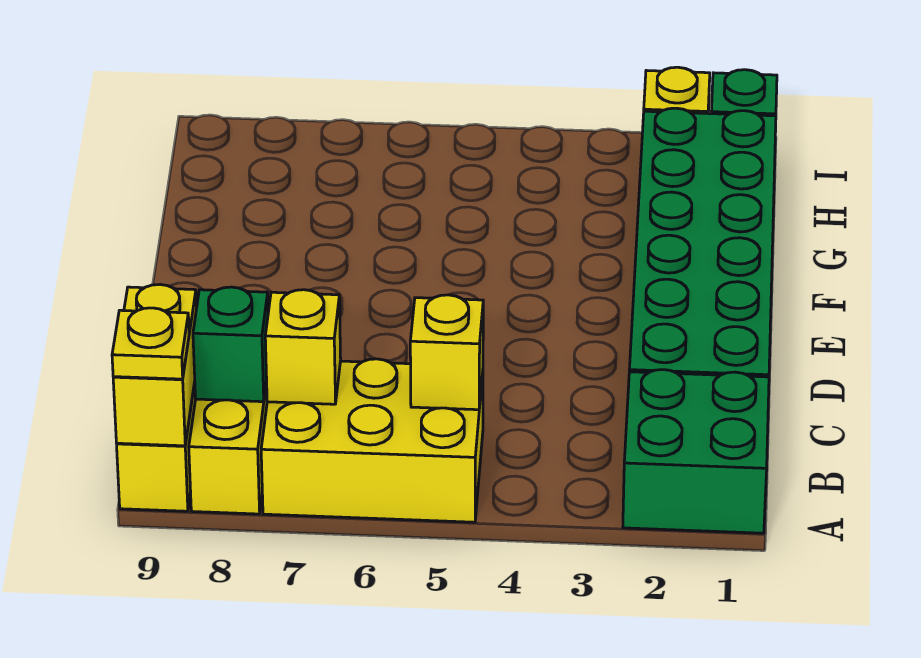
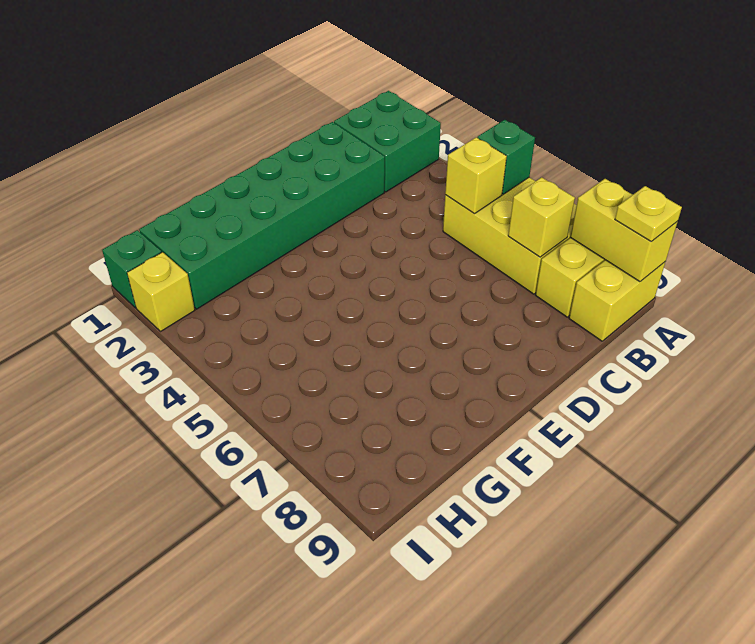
yellow brick A9:B9 level 2 -> yellow brick A8:A9 level 2
green brick B8 level 2 -> green brick A5 level 2

